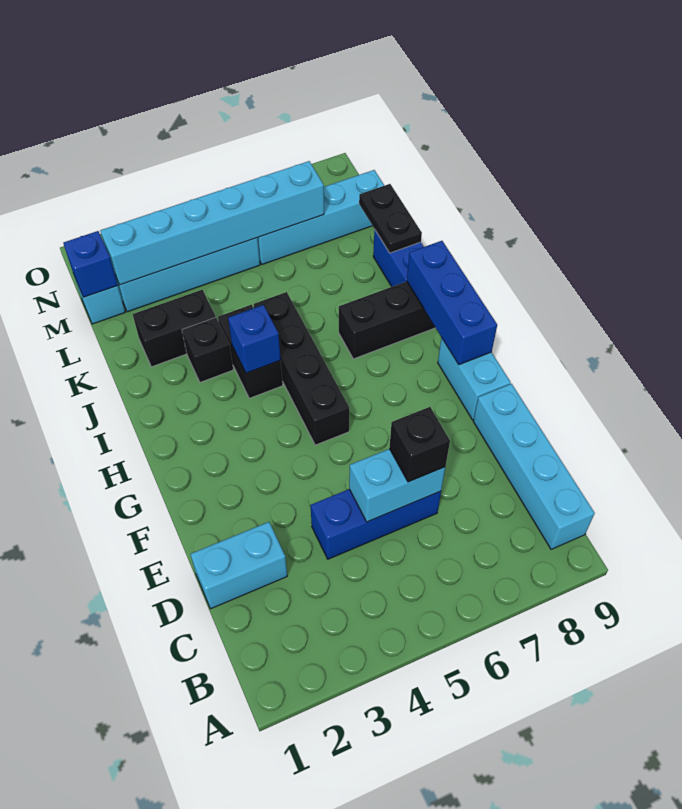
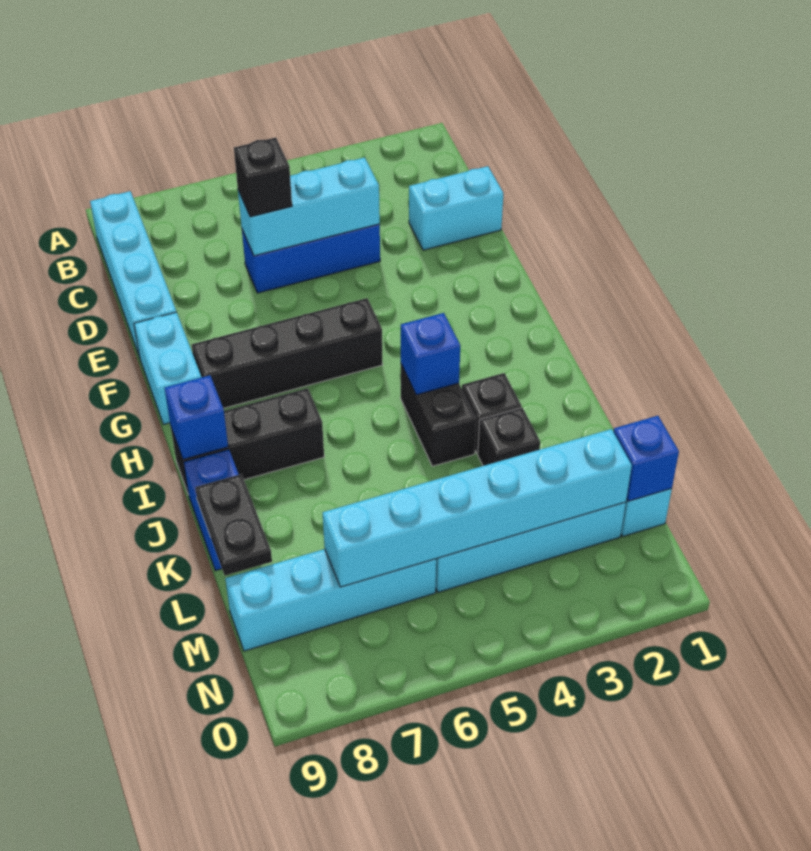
cyan brick D5:D6 level 2 -> cyan brick D4:D6 level 2
black brick G5:J5 level 1 -> black brick G5:G8 level 1
blue brick G9:I9 level 2 -> blue brick I9 level 2
black brick K2:K3 level 1 -> black brick K3 level 1

